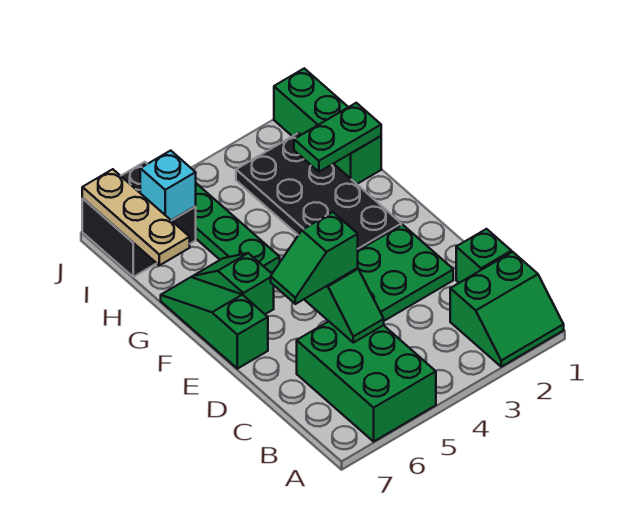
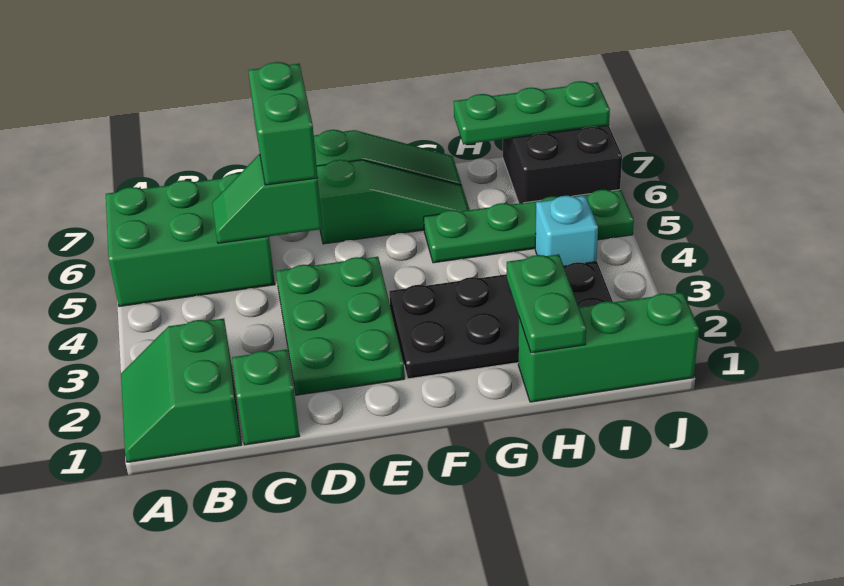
green slope D5:D6 level 3 top 5 -> green brick D5:D6 level 3
green slope F6:G6 level 1 top F -> green slope E6:G6 level 1 top E
tan plate H7:J7 level 2 -> green plate H7:J7 level 2
cyan brick I6 level 2 -> cyan brick I4 level 1

